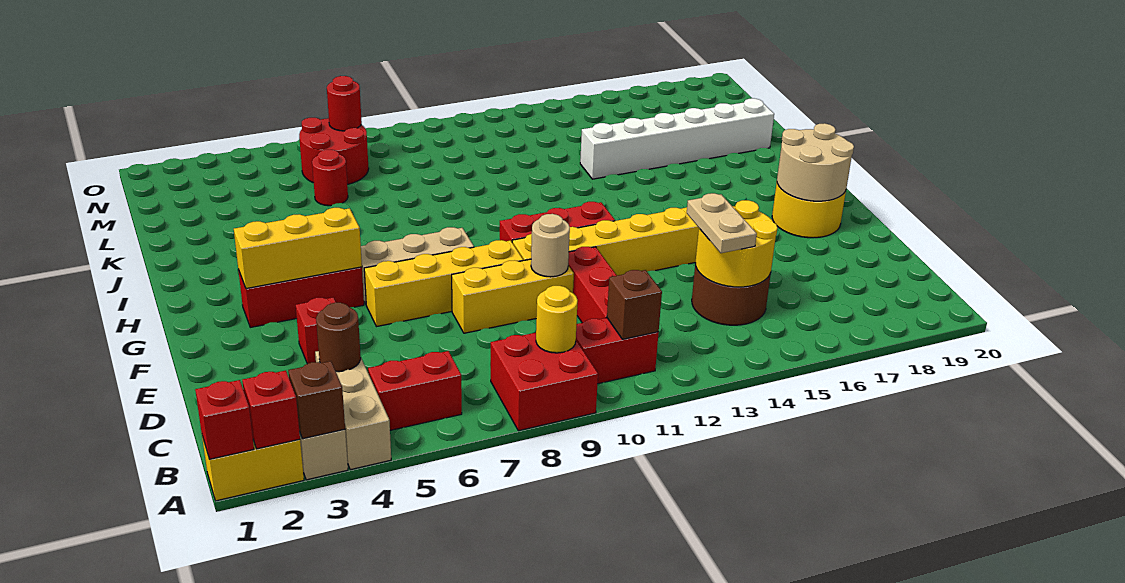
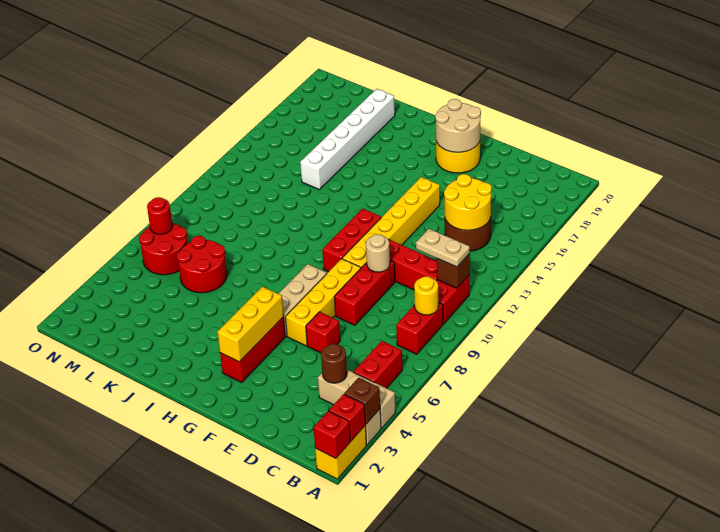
red brick A8:B9 level 1 -> red brick B8:B9 level 1
tan plate C14:D14 level 3 -> tan plate B11:C11 level 3
red brick E4 level 1 -> red brick E6 level 1
yellow brick E8:E10 level 1 -> red brick E8:E10 level 1
red round brick L6 level 1 -> red round brick K6:L7 level 1

